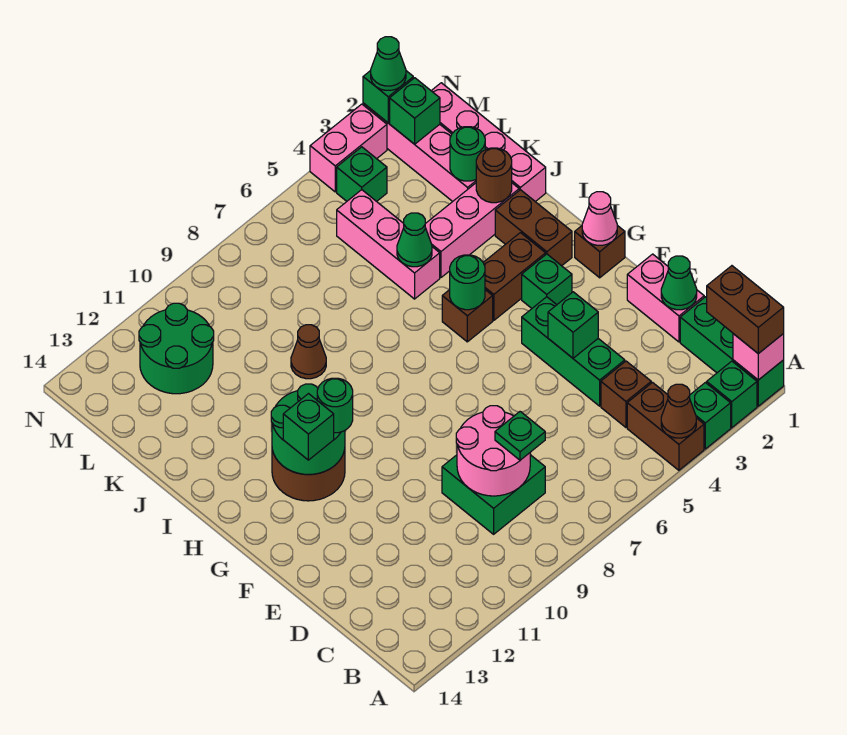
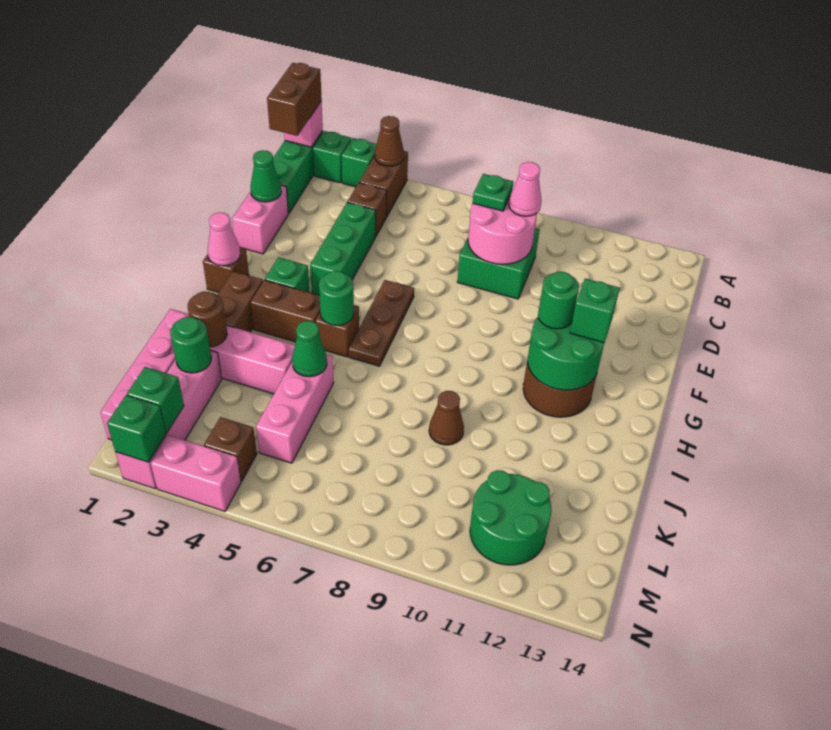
none -> pink cone C9 level 3
green brick E4 level 2 -> none
none -> brown plate F6:H6 level 1
green brick M4 level 1 -> brown brick M4 level 1
green cone N2 level 3 -> none

